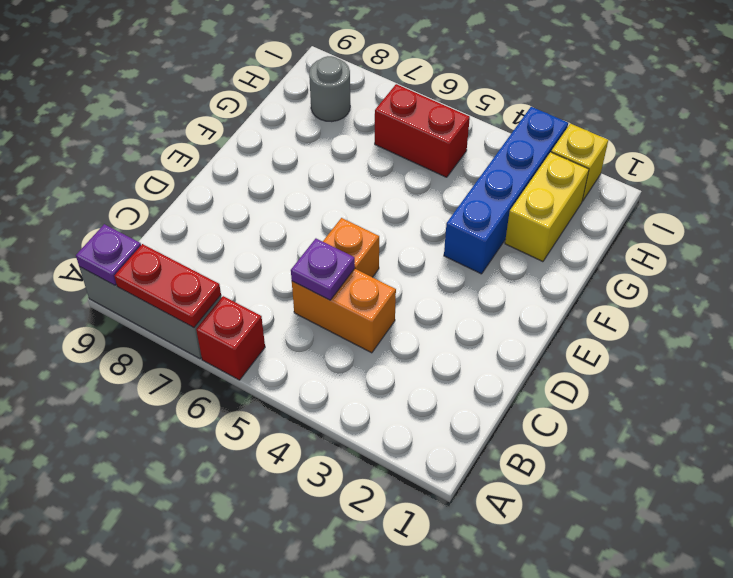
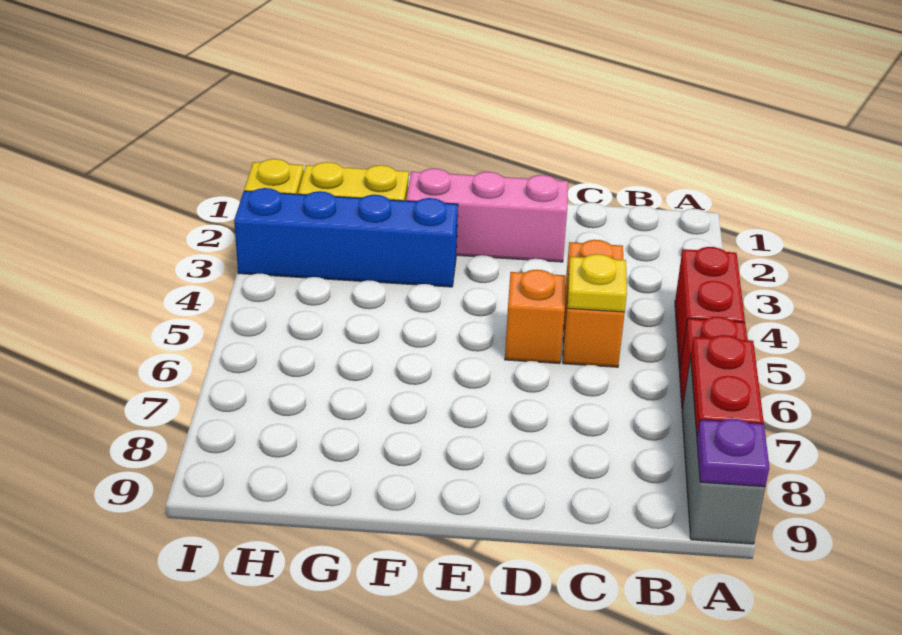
purple plate C5 level 2 -> yellow plate C5 level 2
none -> pink brick D2:F2 level 1
red brick H5:H6 level 1 -> red brick A4:A5 level 1
grey round brick H8 level 1 -> none

